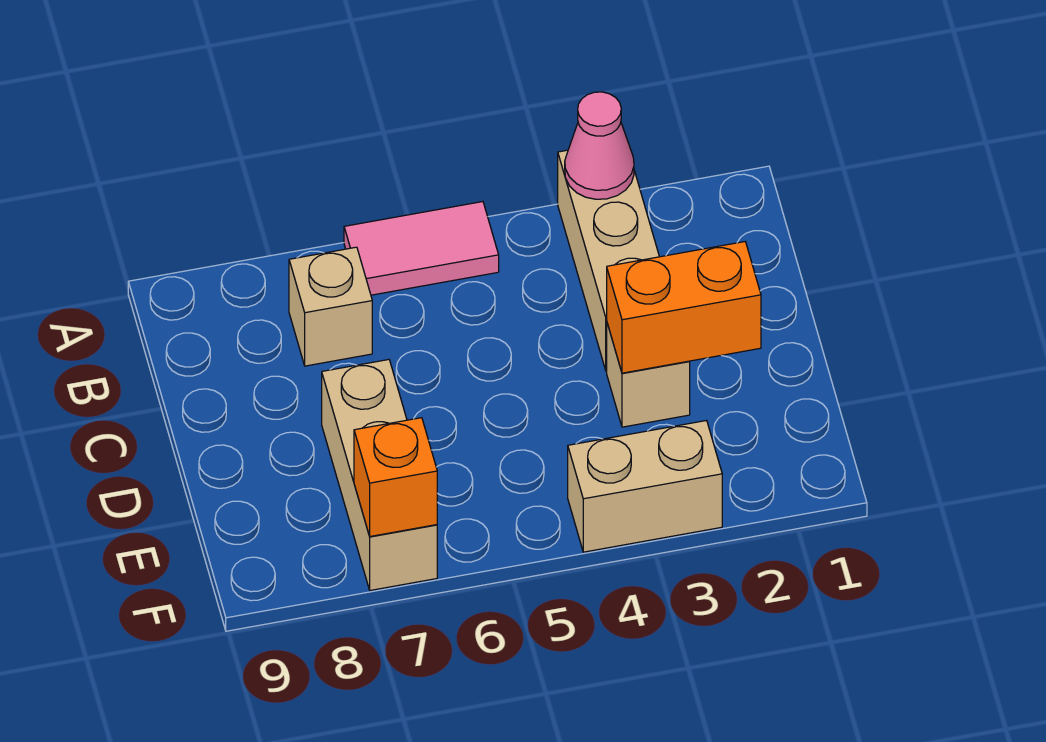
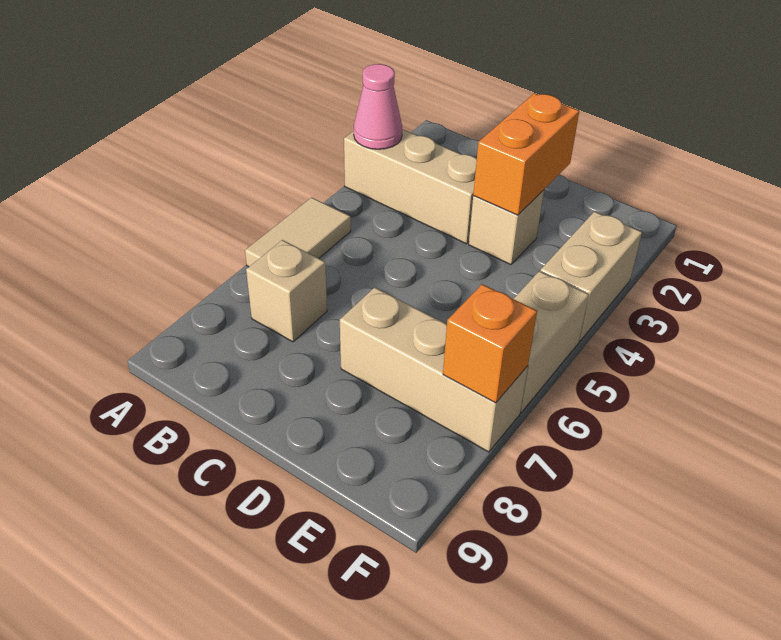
pink tile A5:A6 level 1 -> tan tile A5:A6 level 1
none -> tan brick F5:F6 level 1

